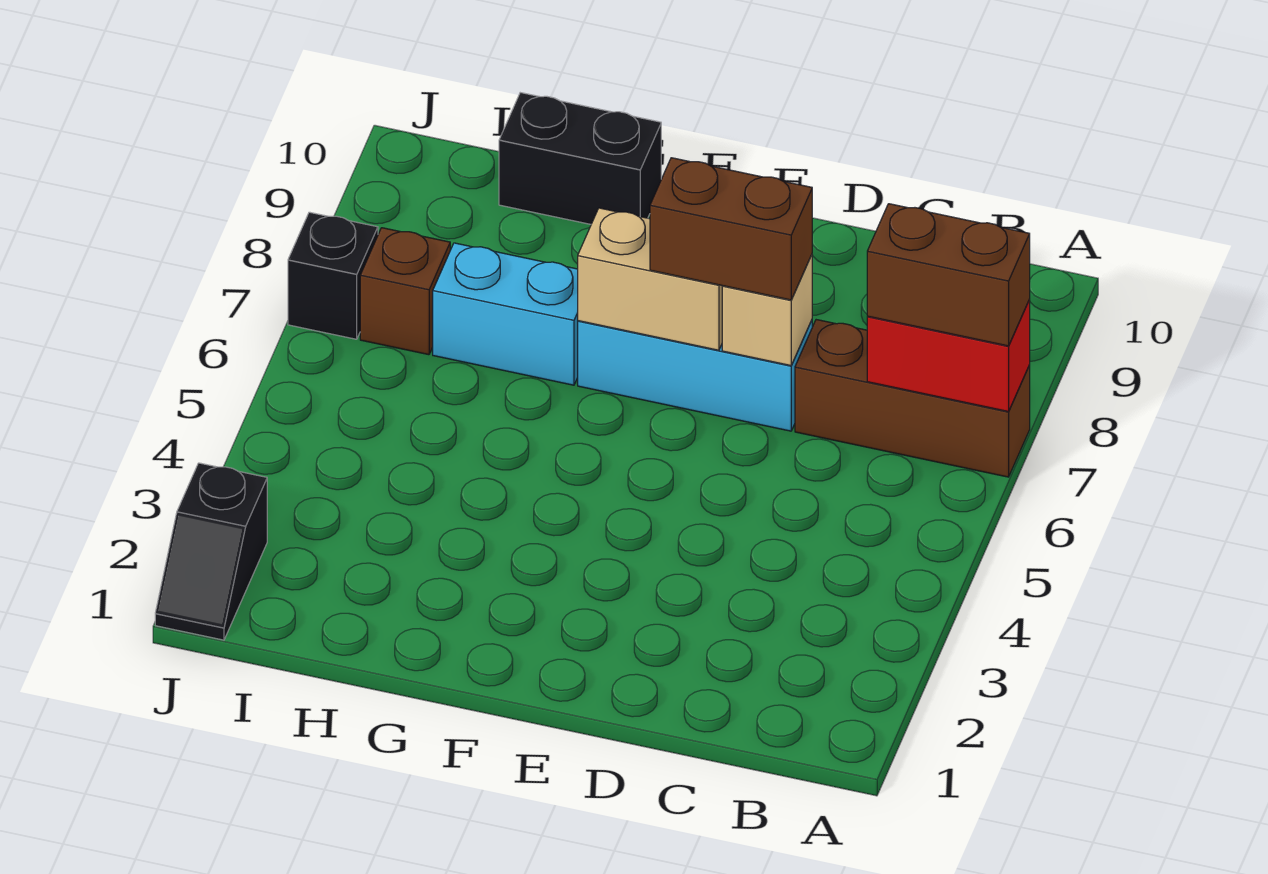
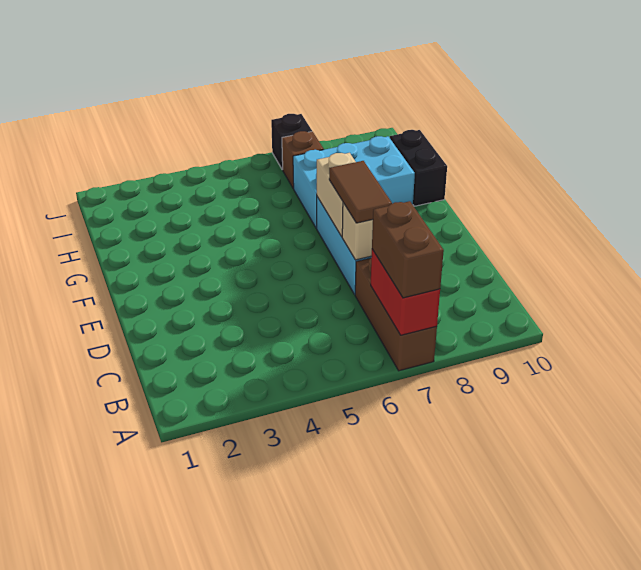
brown brick D7:E7 level 3 -> brown tile D7:E7 level 3
cyan brick G7:H7 level 1 -> cyan brick G7:H9 level 1
black slope J1:J2 level 1 top 2 -> none

